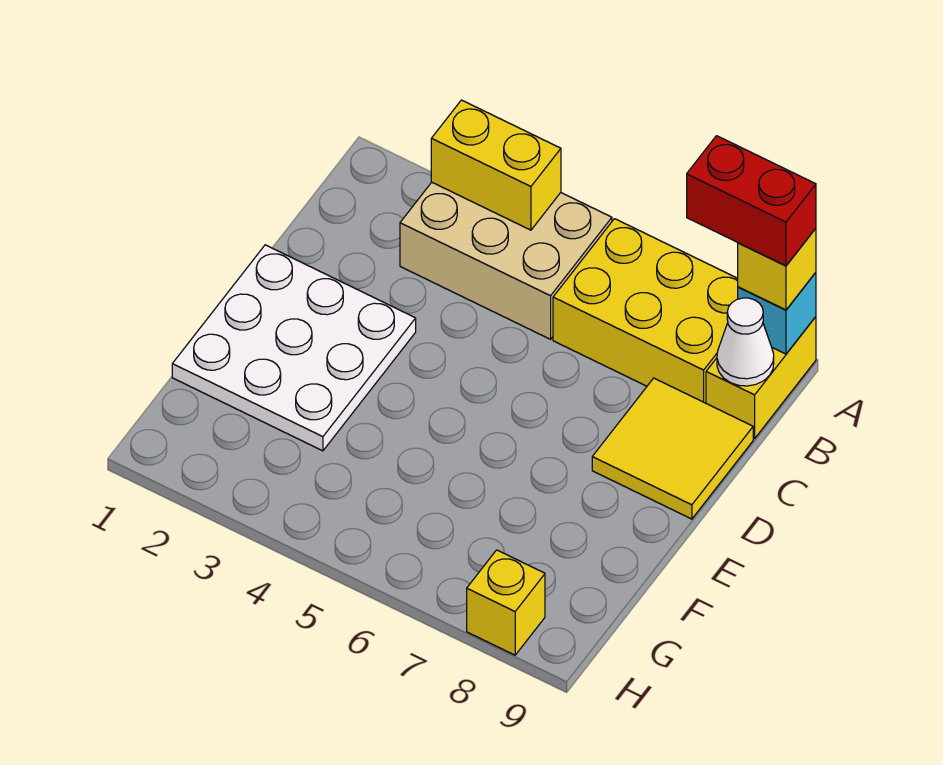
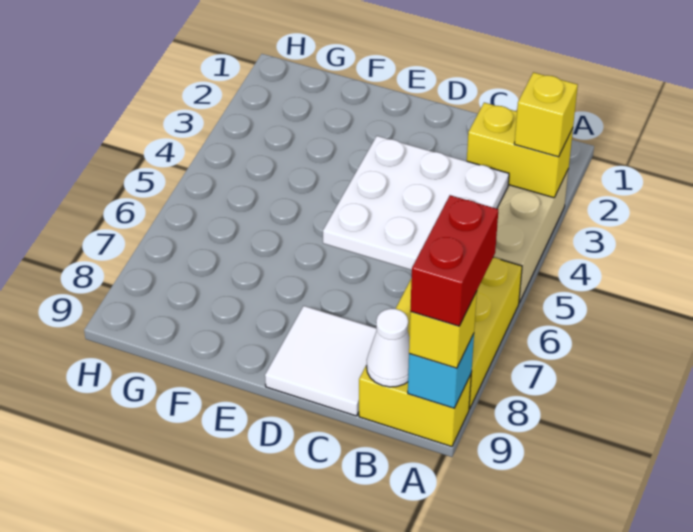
yellow brick A3:A4 level 2 -> yellow brick A3:B3 level 2
yellow tile C8:D9 level 1 -> white tile C8:D9 level 1
white plate D1:F3 level 1 -> white plate B4:D6 level 2
yellow brick H8 level 1 -> yellow brick A3 level 3

